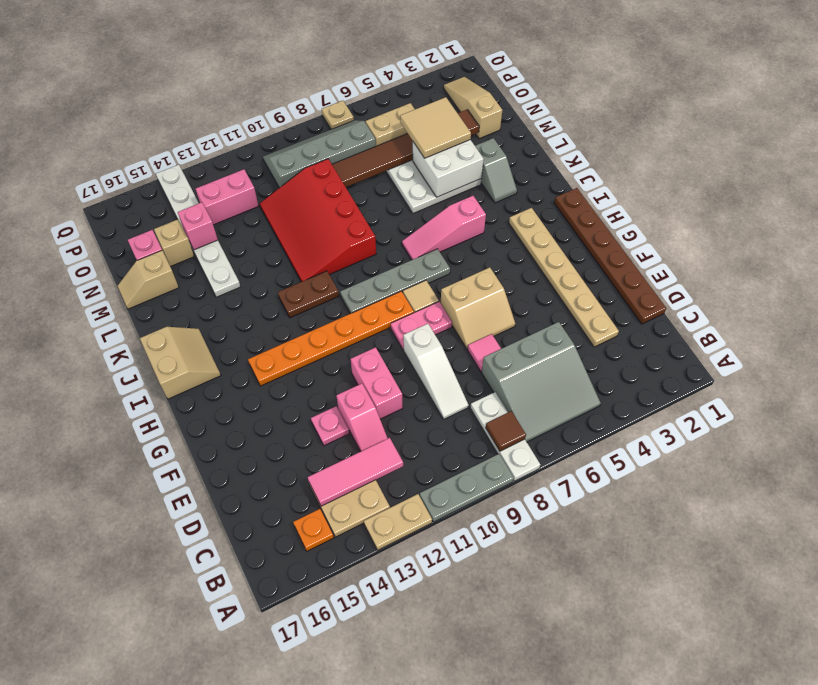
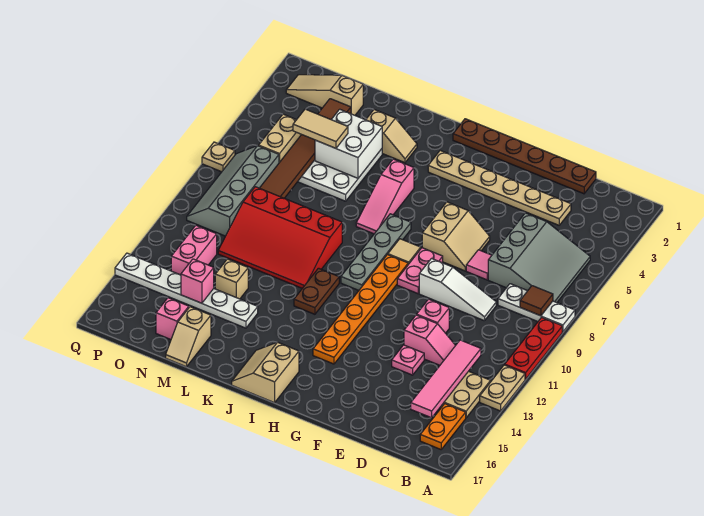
grey plate A9:A11 level 1 -> red plate A9:A11 level 1
orange plate B15 level 1 -> orange plate B15:B16 level 1
pink tile C12:C14 level 2 -> pink tile C12:C15 level 2
pink brick E11:F11 level 1 -> pink brick E11 level 1
tan slope I16:J17 level 1 top 17 -> tan slope I16:J17 level 1 top I
grey slope K3:L3 level 1 top L -> tan slope K3:L3 level 1 top L
tan tile M4:N5 level 3 -> tan tile M5:N5 level 3
tan brick N15 level 1 -> tan brick M13 level 1

